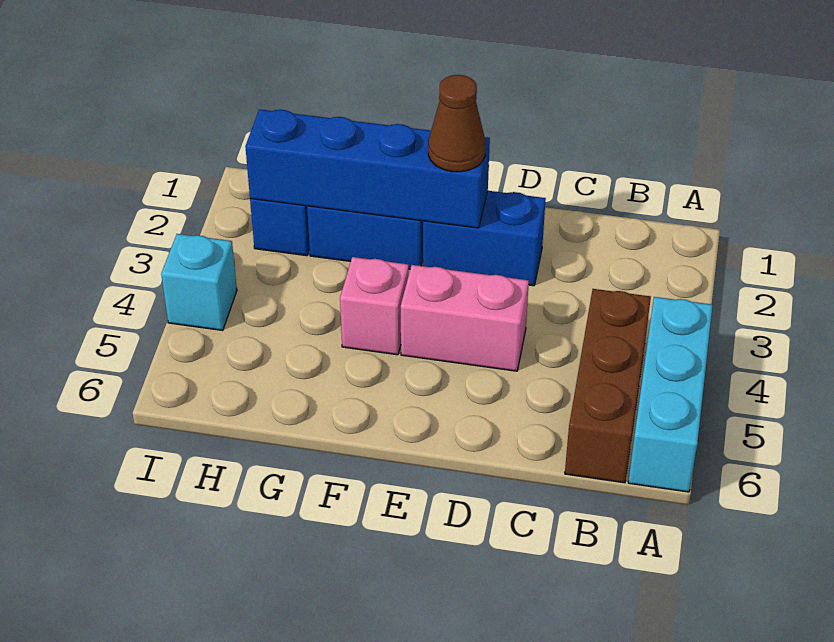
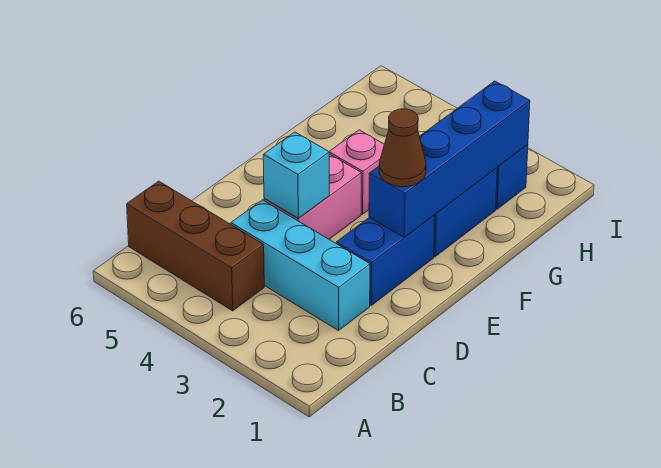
cyan brick A4:A6 level 1 -> cyan brick C2:C4 level 1
cyan brick I4 level 1 -> cyan brick D4 level 2

